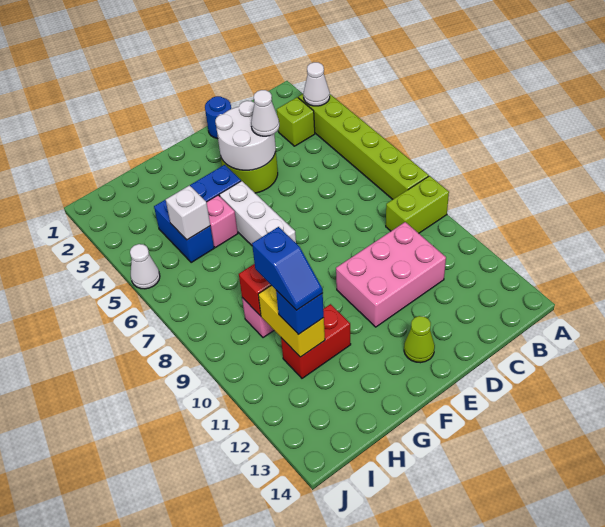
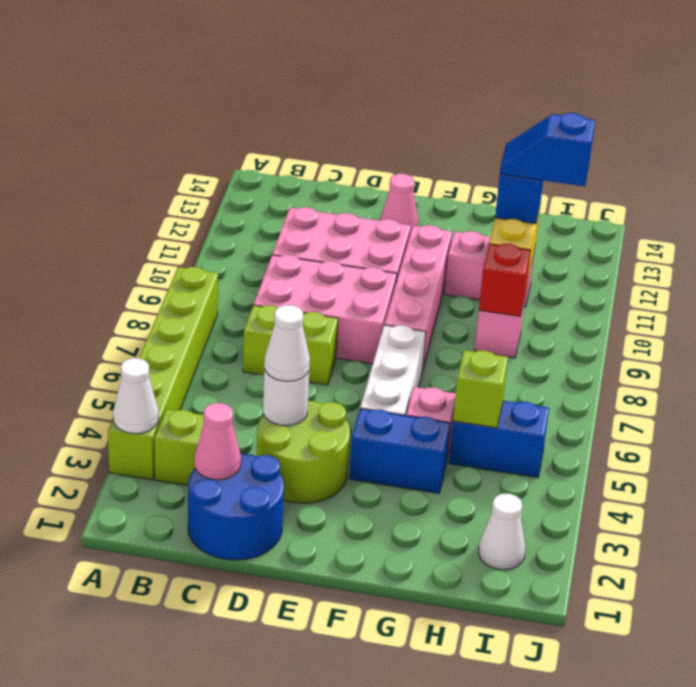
lime brick A9:B9 level 1 -> lime brick C7:D7 level 1
none -> pink cone C2 level 2
none -> pink brick C8:E9 level 1
blue round brick D1 level 1 -> blue round brick C1:D2 level 1
white round brick D3:E4 level 2 -> white round brick D4 level 2
lime cone E13 level 1 -> pink cone E13 level 1
none -> pink brick F8:F11 level 1
red brick G11:H11 level 1 -> pink brick G11:H11 level 1
blue brick H4:H5 level 1 -> blue brick H5:I5 level 1
white brick H5 level 2 -> lime brick H5 level 2
blue slope H10:H11 level 4 top 10 -> blue slope H11:I11 level 4 top I
white cone J5 level 1 -> white cone I2 level 1

